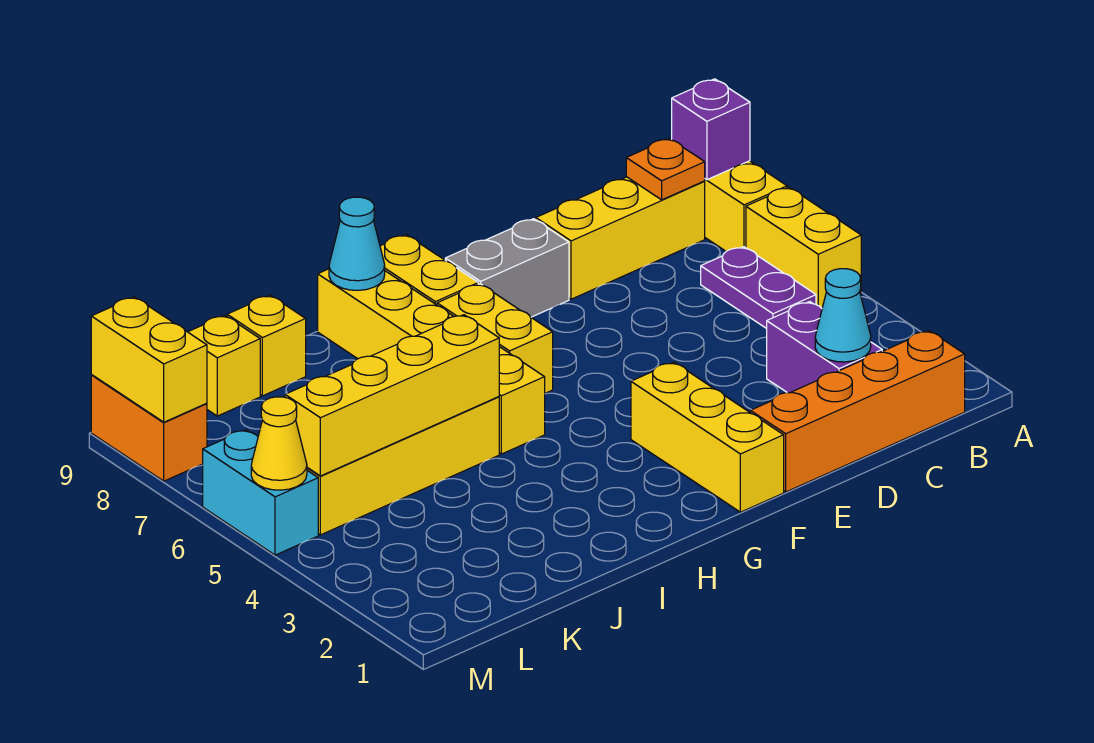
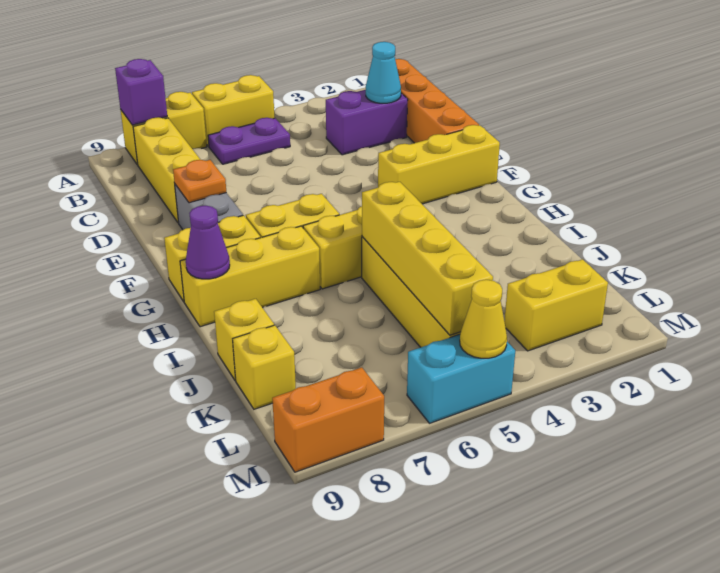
orange plate B8 level 2 -> orange plate E8 level 2
cyan cone H9 level 2 -> purple cone H9 level 2
yellow brick M8:M9 level 2 -> yellow brick L2:L3 level 1

